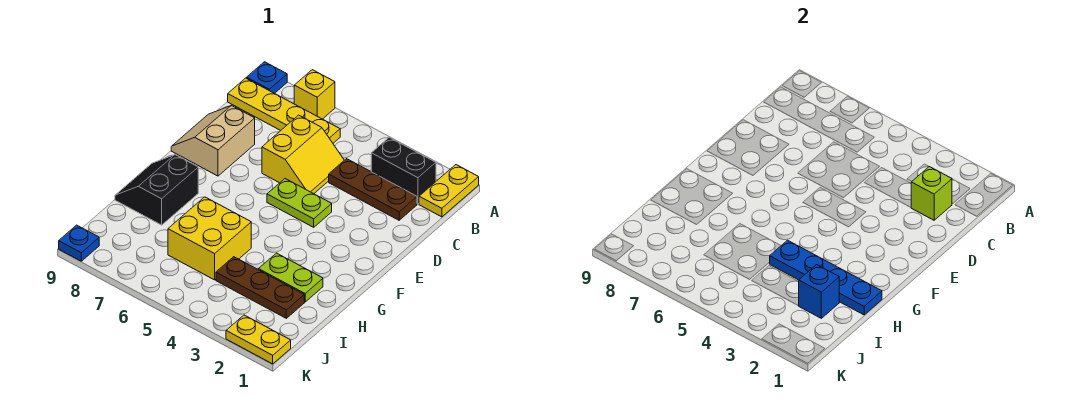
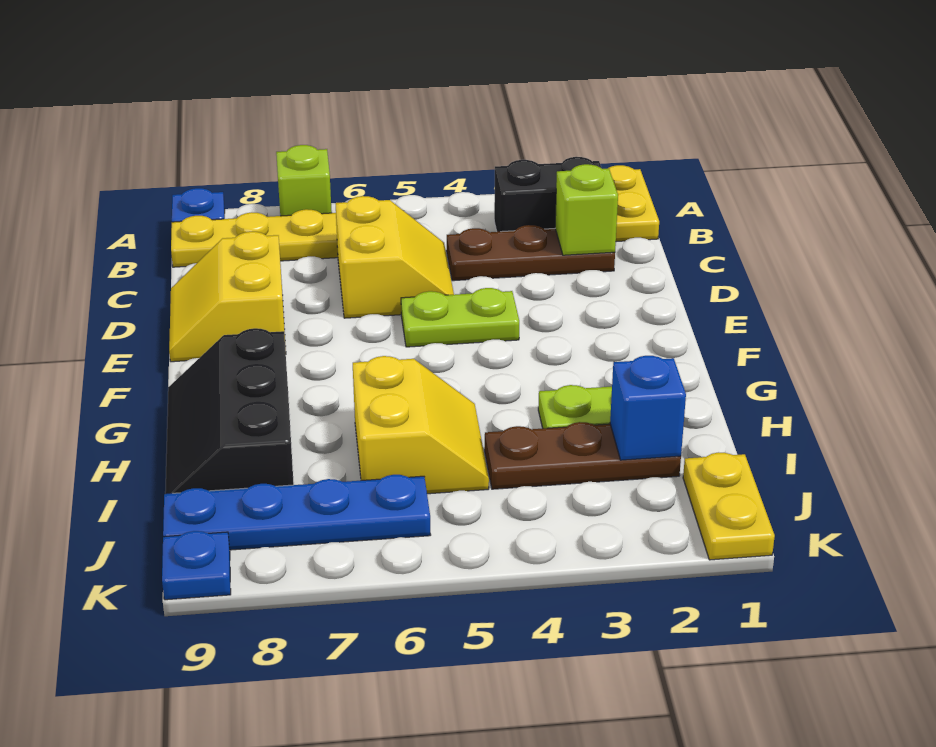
yellow brick A7 level 1 -> lime brick A7 level 1
tan slope D8:E9 level 1 top 8 -> yellow slope D8:E9 level 1 top 8
black slope G8:H9 level 1 top 8 -> black slope G8:I9 level 1 top 8
blue plate H1:H4 level 2 -> blue plate J6:J9 level 1
yellow brick H5:I6 level 1 -> yellow slope H5:I6 level 1 top 6
yellow plate K1:K2 level 1 -> yellow plate J1:K1 level 1

